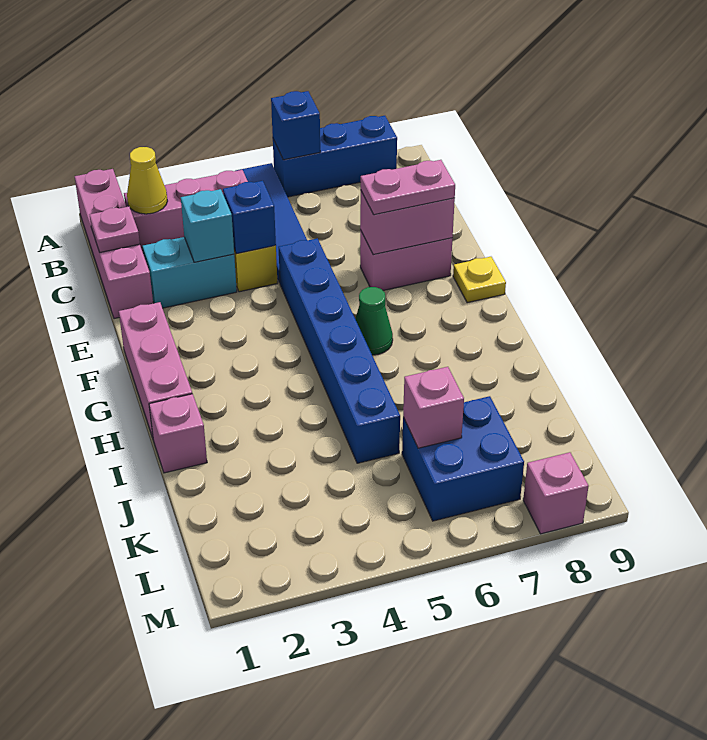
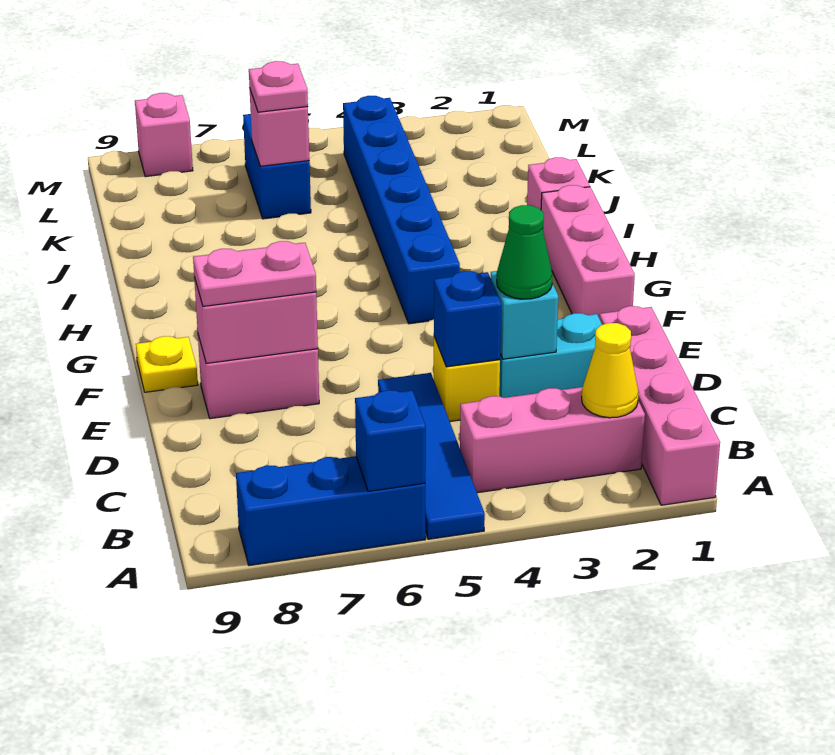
pink plate C1 level 2 -> pink plate K6 level 3
blue brick E5:J5 level 1 -> blue brick G4:L4 level 1
green cone G6 level 1 -> green cone D3 level 3
blue brick K6:L7 level 1 -> blue brick K6:L6 level 1

